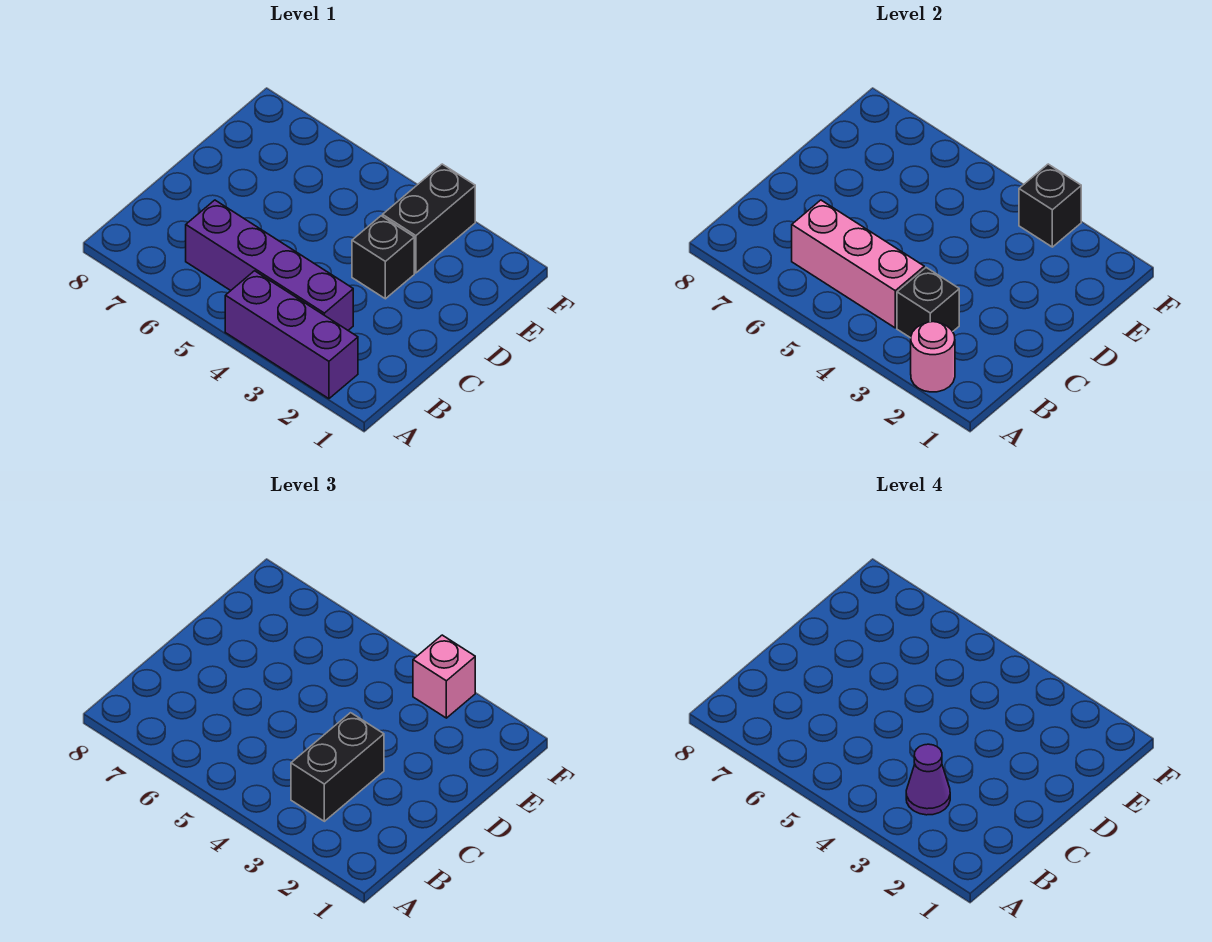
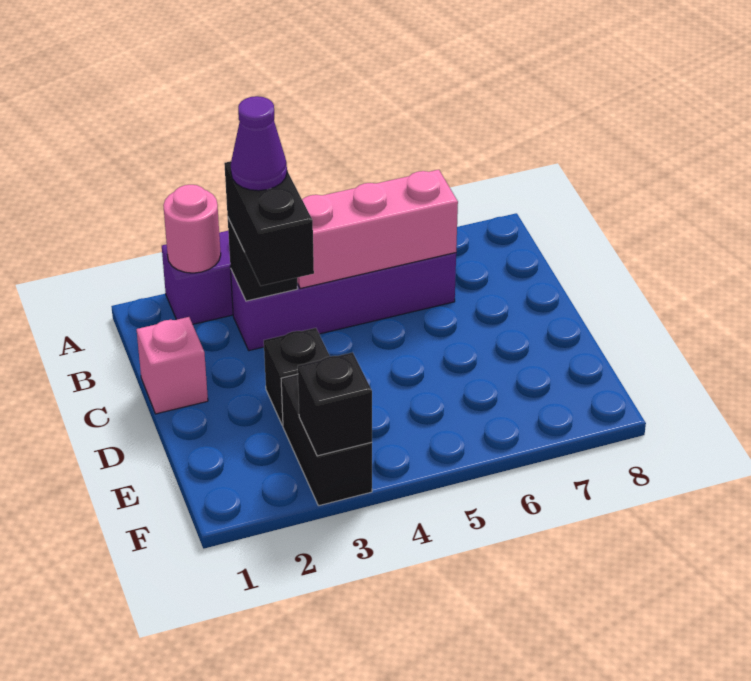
pink brick F3 level 3 -> pink brick C1 level 1

